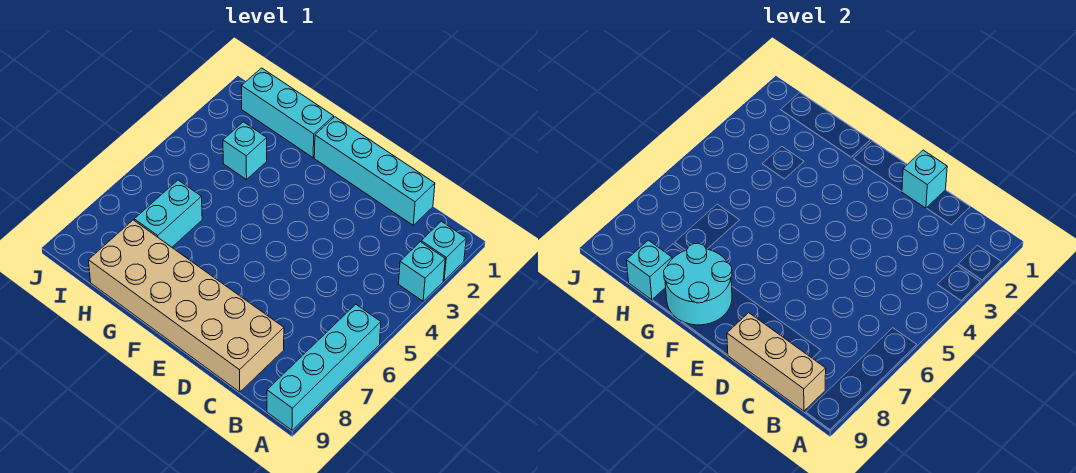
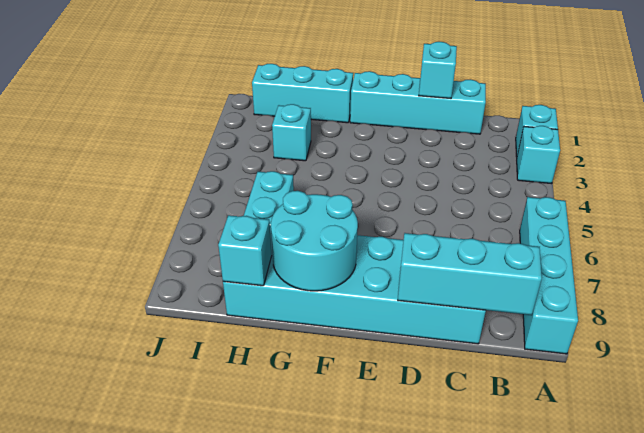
tan brick B9:D9 level 2 -> cyan brick B9:D9 level 2
tan brick C8:H9 level 1 -> cyan brick C8:H9 level 1

